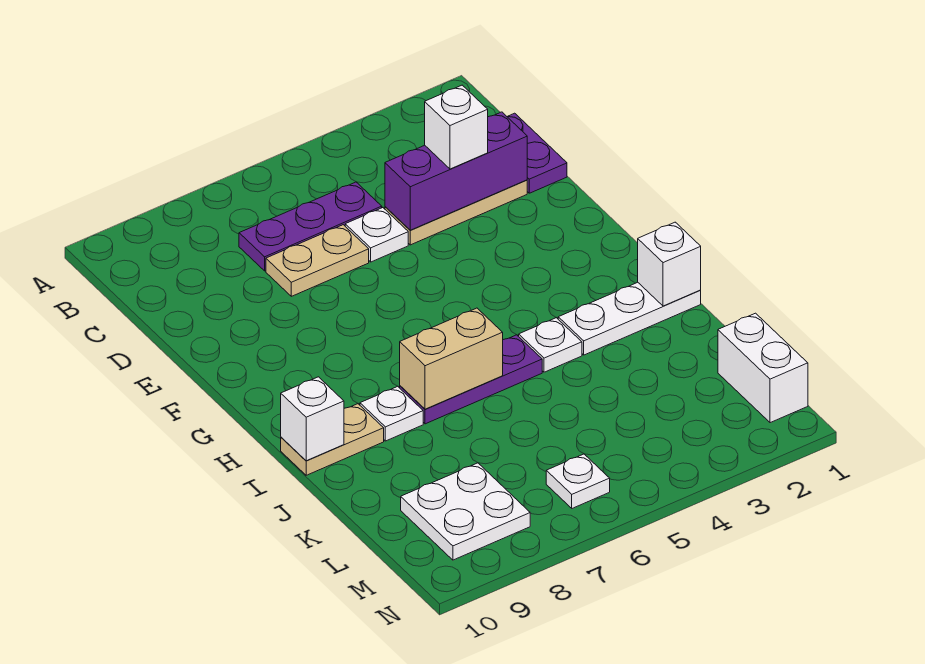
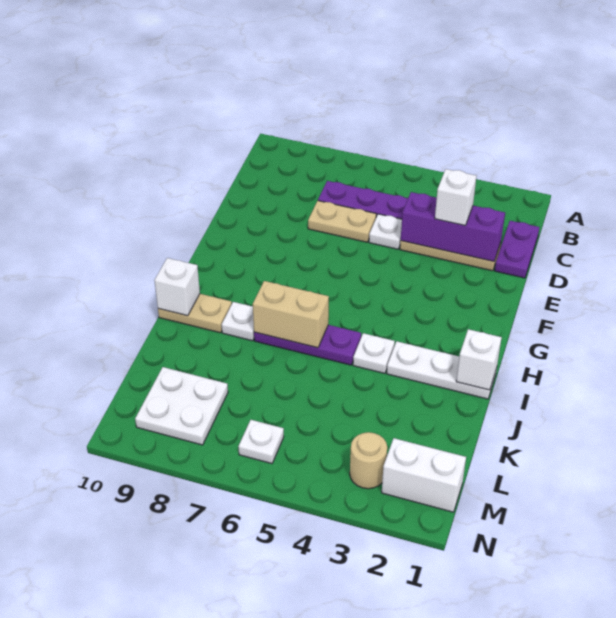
white brick L1:M1 level 1 -> white brick M1:M2 level 1
none -> tan round brick M3 level 1

